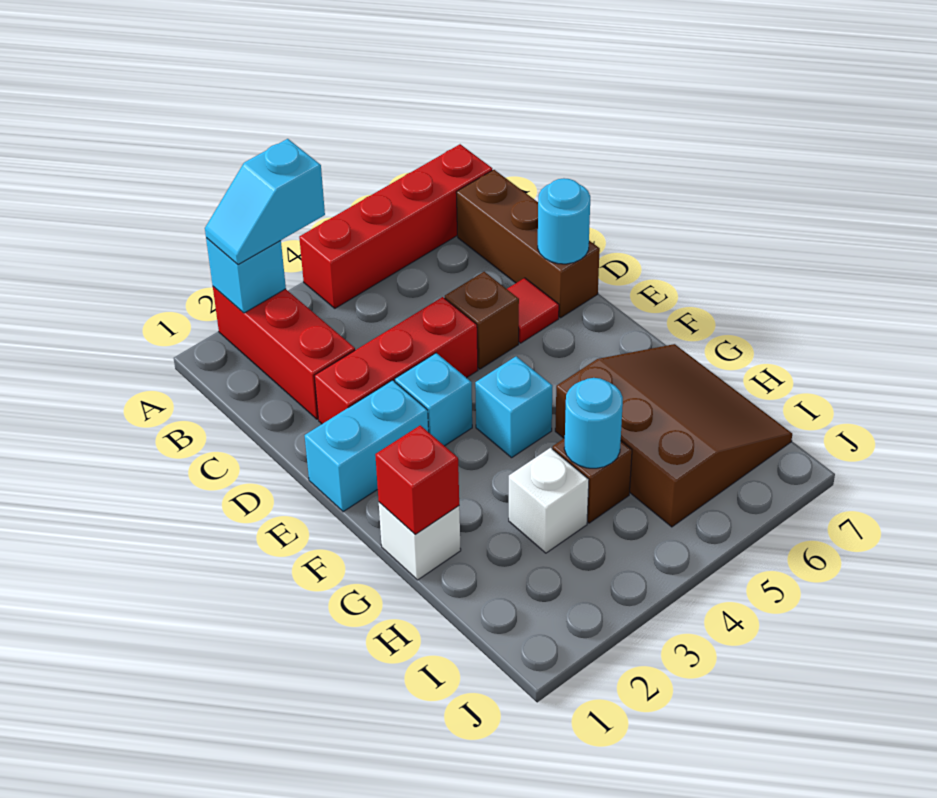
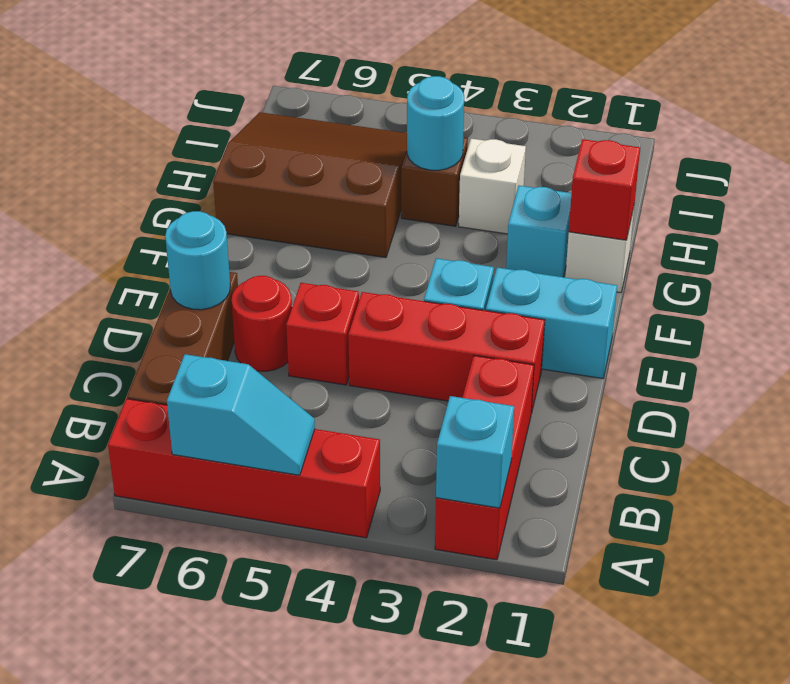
cyan slope A2:A3 level 3 top 3 -> cyan slope A5:A6 level 2 top 6
brown brick D5 level 1 -> red brick D5 level 1
red tile D6 level 1 -> red round brick D6 level 1
cyan brick F4 level 1 -> cyan brick G2 level 1
brown slope G5:I7 level 1 top 5 -> brown slope G5:I7 level 1 top G

